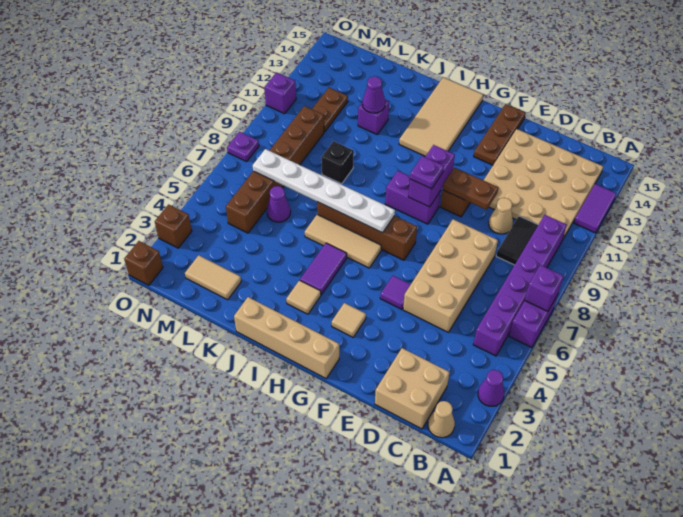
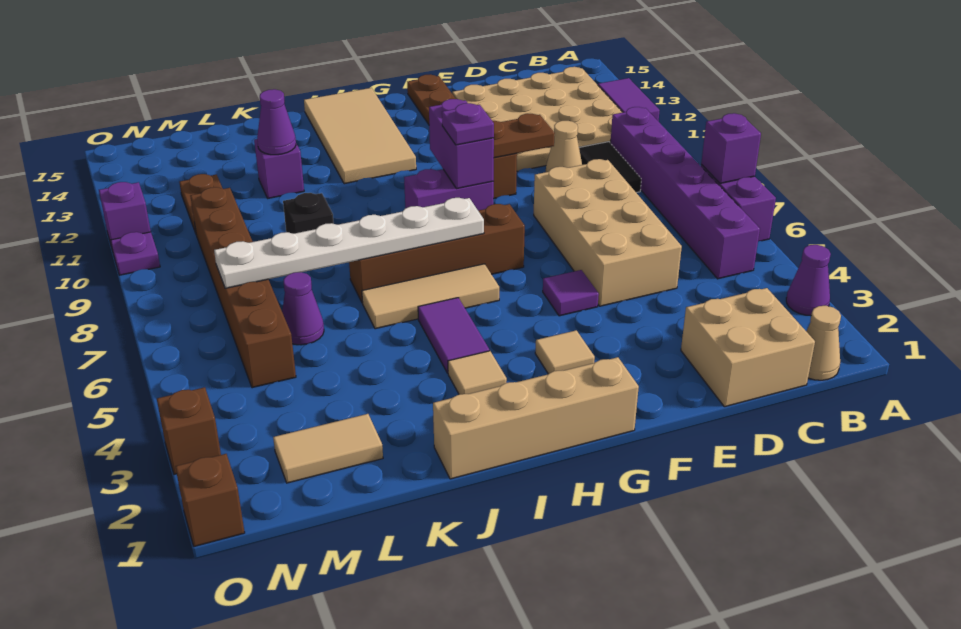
purple plate O8 level 1 -> purple plate O10 level 1

